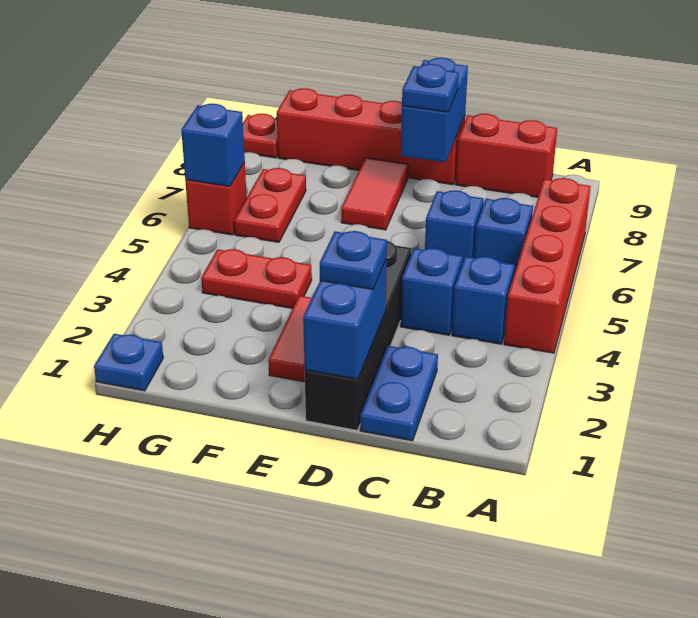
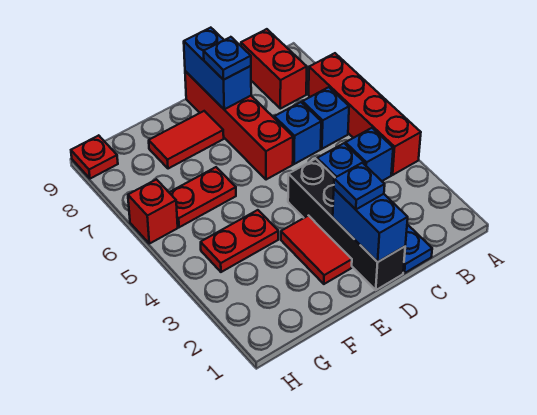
red brick B9:C9 level 1 -> red brick B8:B9 level 1
red brick D9:G9 level 1 -> red brick D6:D9 level 1
red tile E7:E8 level 1 -> red tile E8:F8 level 1
red plate G6:G7 level 1 -> red plate F6:G6 level 1
blue plate H1 level 1 -> none
blue brick H6 level 2 -> none

